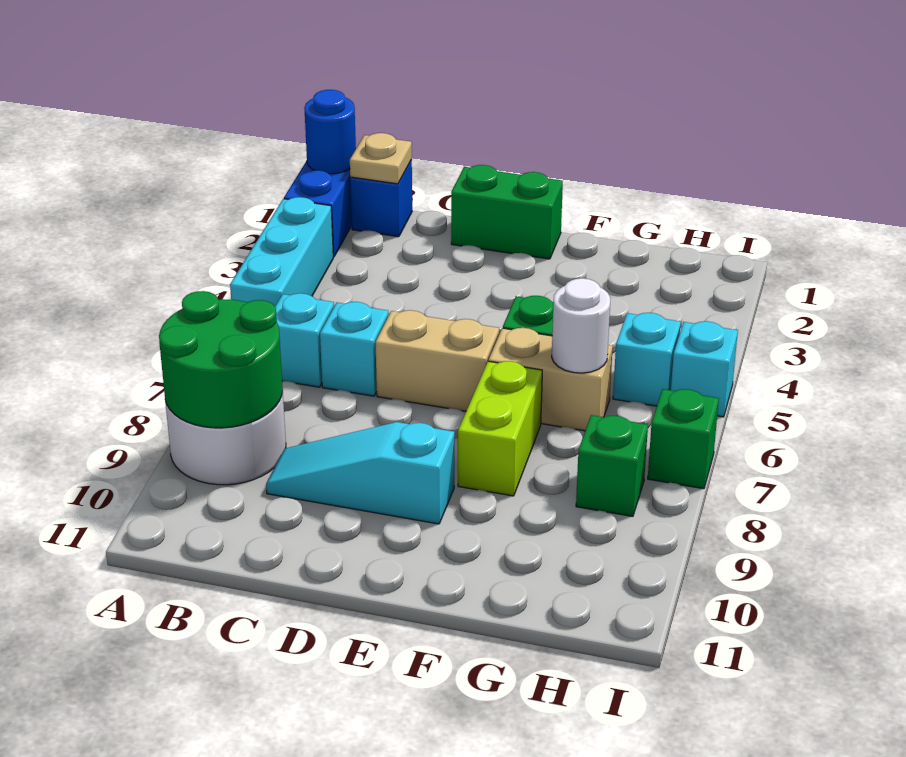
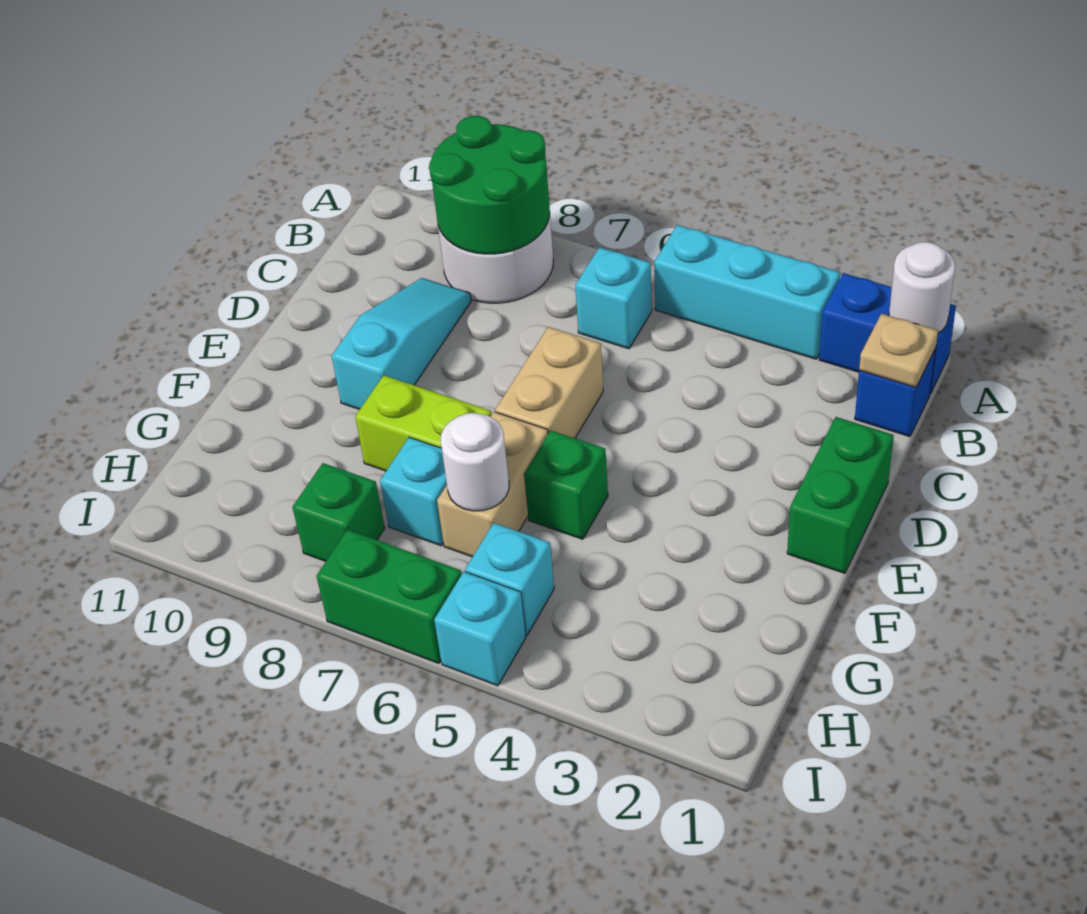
blue round brick A1 level 2 -> white round brick A1 level 2
cyan brick C6 level 1 -> cyan brick G7 level 1
green brick I7 level 1 -> green brick I6:I7 level 1

